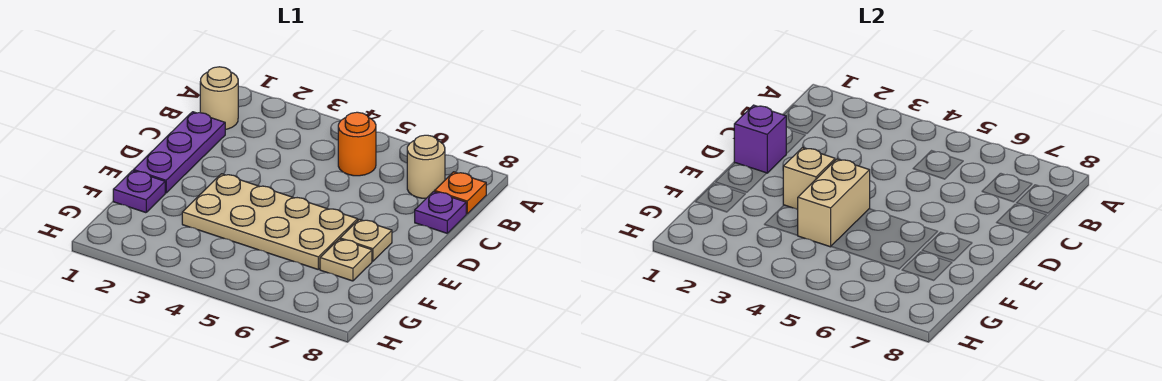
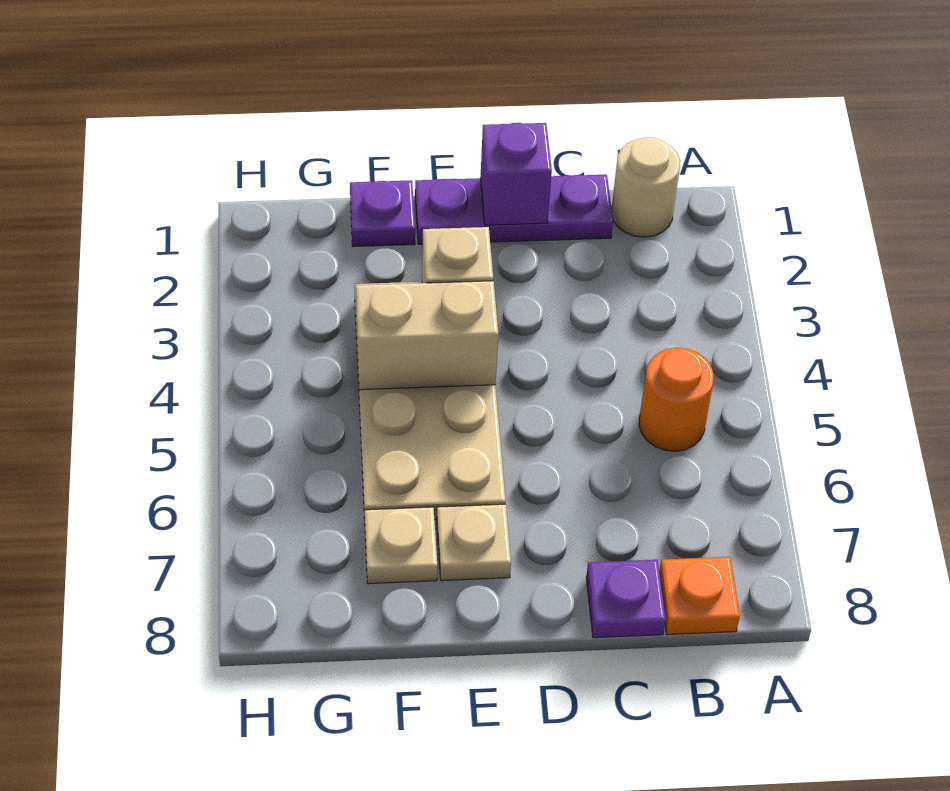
tan round brick B7 level 1 -> none

